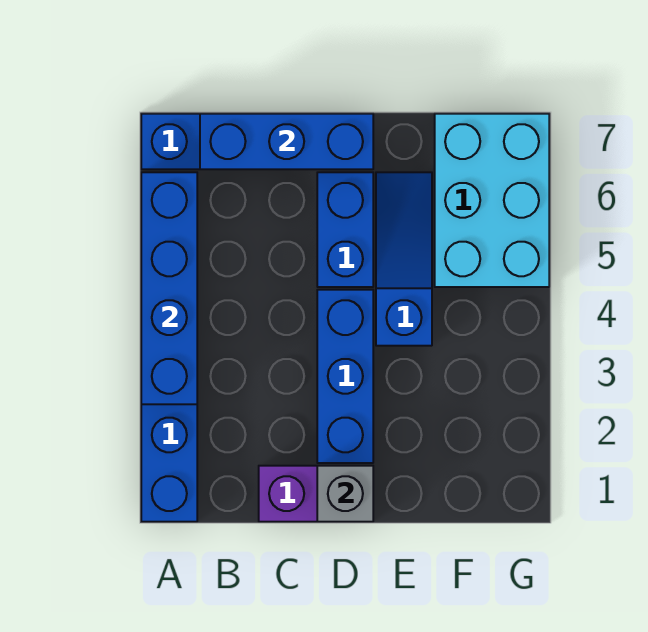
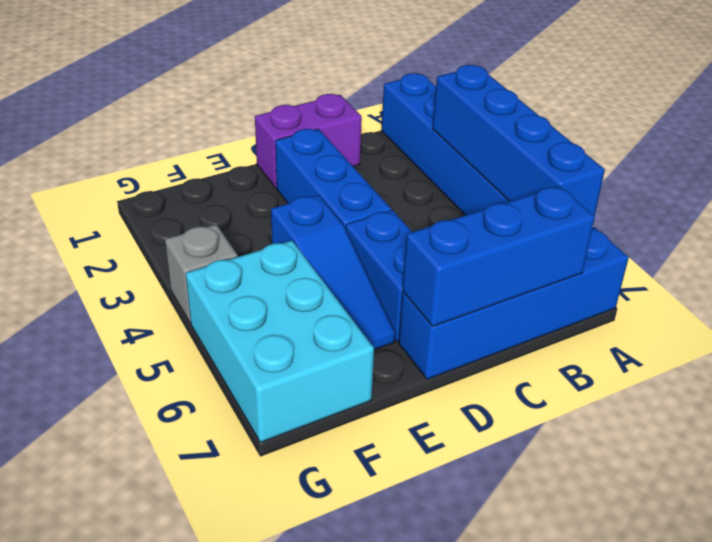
grey brick D1 level 2 -> grey brick G4 level 1

